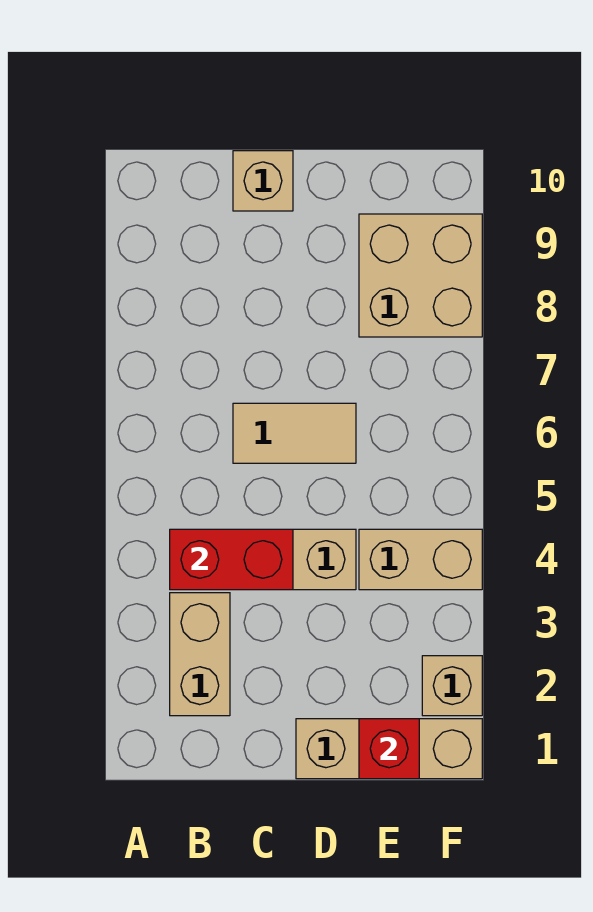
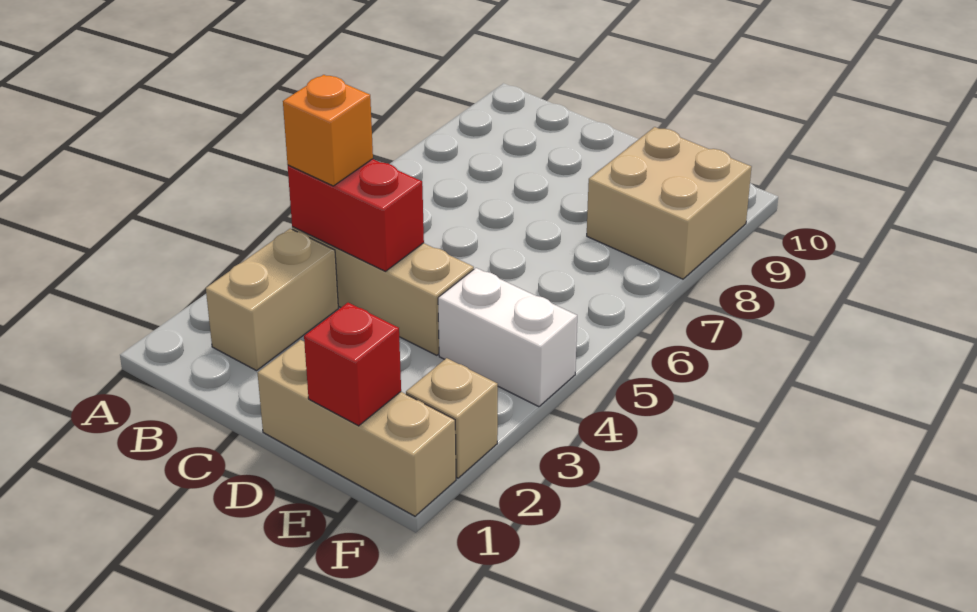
none -> orange brick B4 level 3
tan tile C6:D6 level 1 -> none
tan brick C10 level 1 -> none
tan brick E4:F4 level 1 -> white brick E4:F4 level 1

